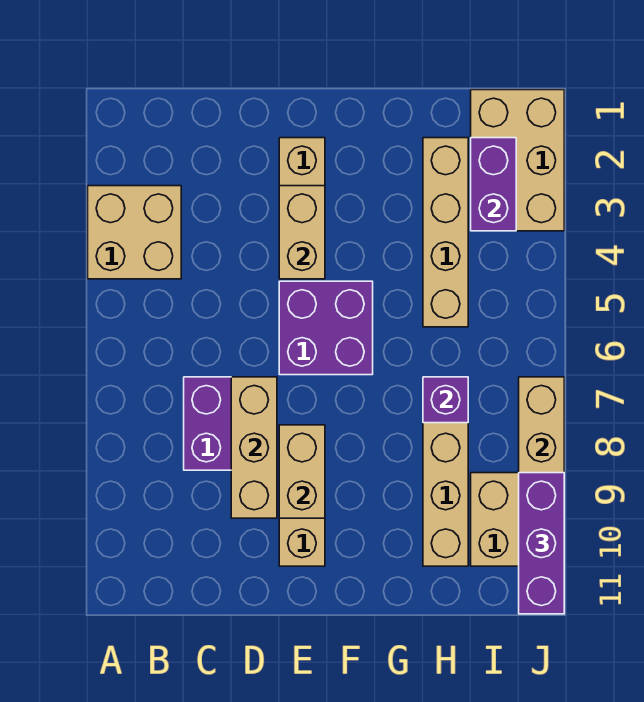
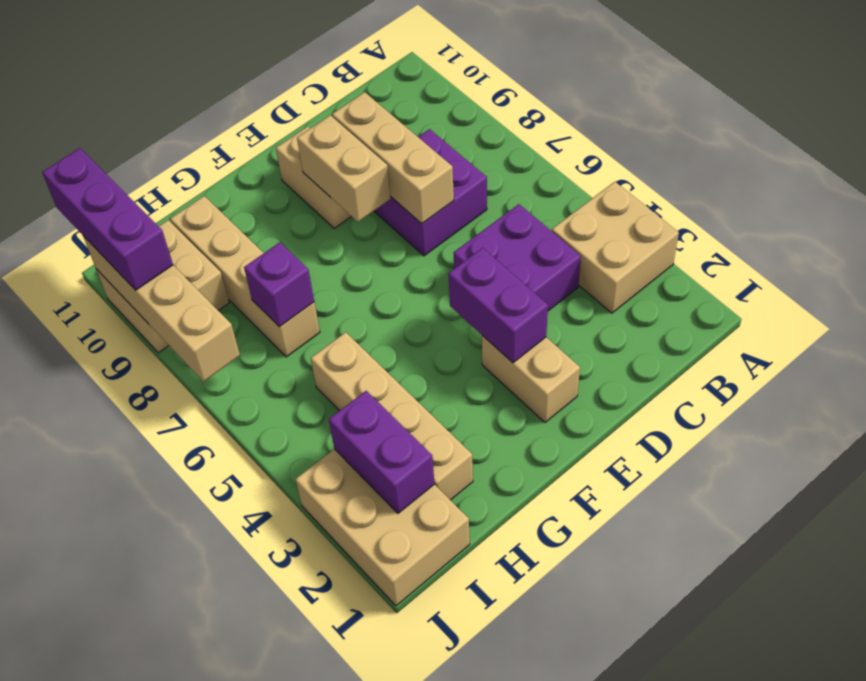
tan brick E3:E4 level 2 -> purple brick E3:E4 level 2
purple brick E5:F6 level 1 -> purple brick C4:D5 level 1

